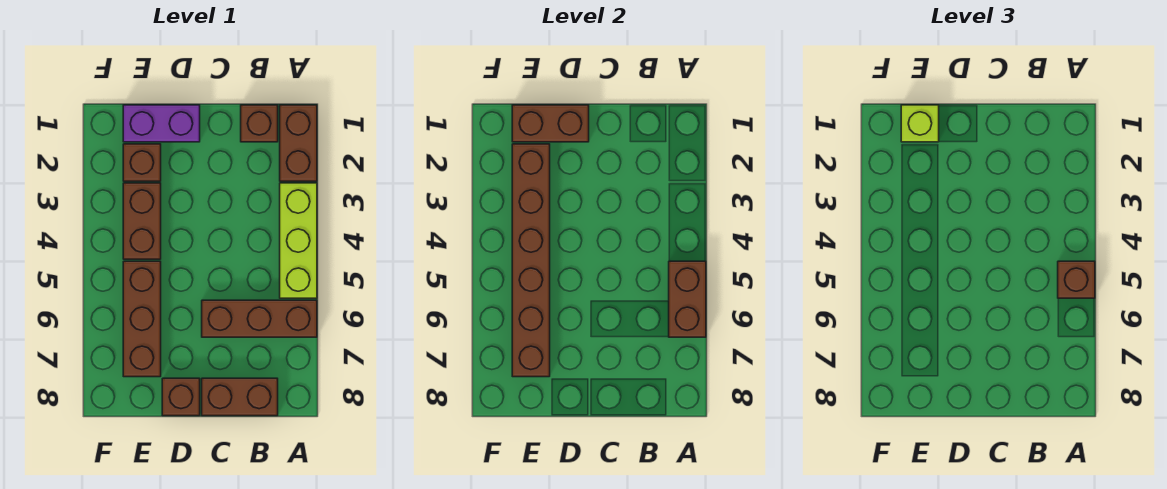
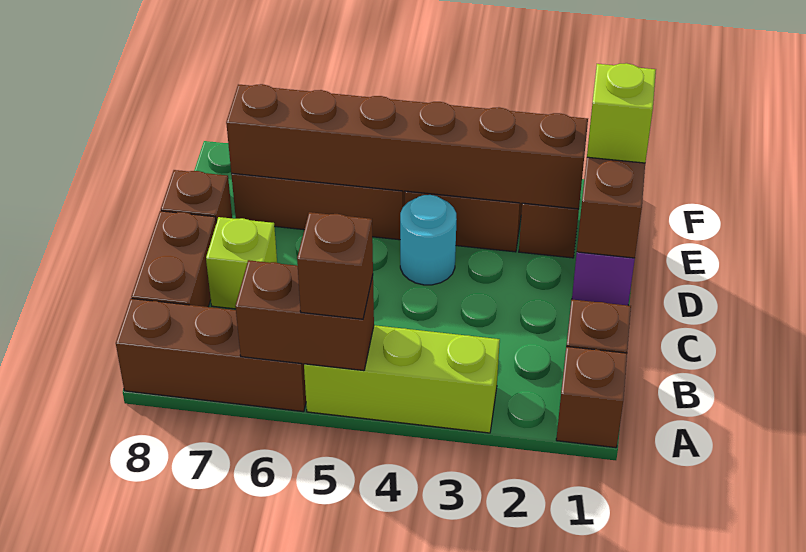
brown brick A1:A2 level 1 -> brown brick A1 level 1
brown brick A6:C6 level 1 -> brown brick A6:A8 level 1
none -> lime brick C7 level 1
none -> cyan round brick D4 level 1

